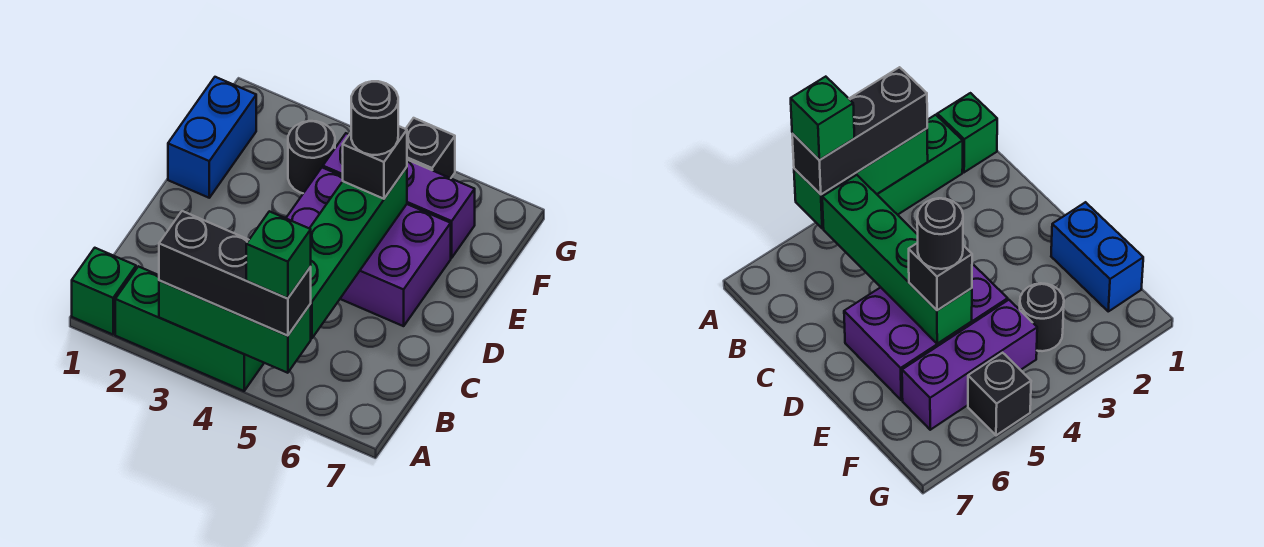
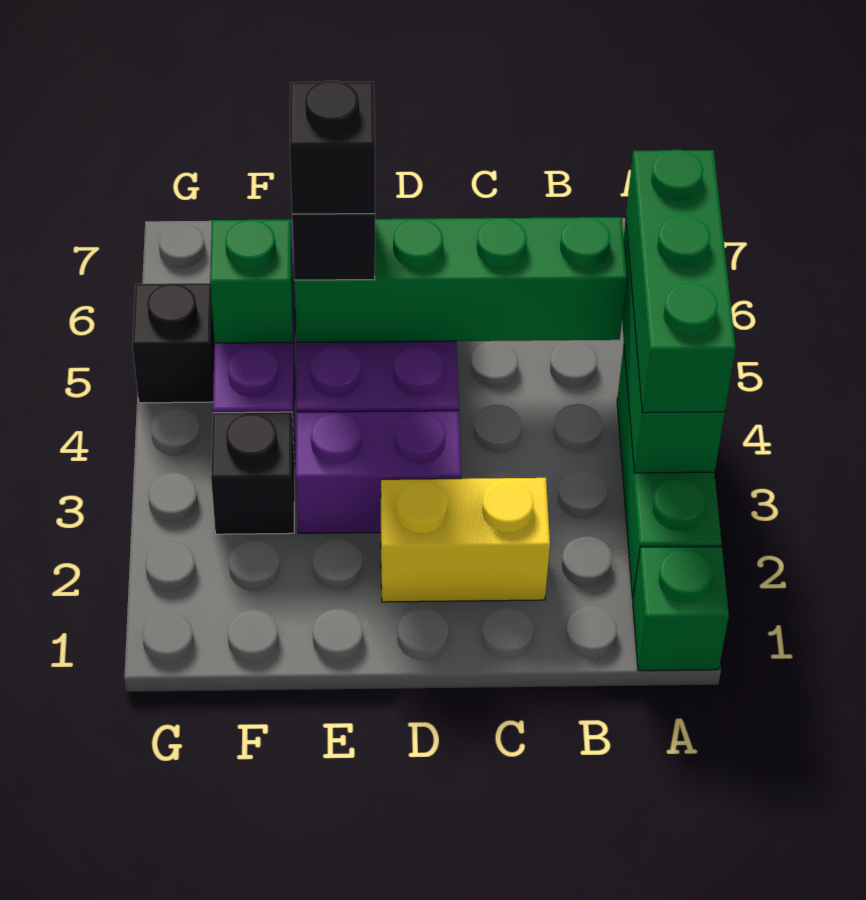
black brick A3:A5 level 3 -> green brick A3:A5 level 3
green brick A5 level 4 -> green brick F5 level 2
none -> yellow brick C2:D2 level 1
none -> purple brick D3:E3 level 1
blue brick E1:F1 level 1 -> none
black round brick E5 level 4 -> black brick E5 level 4
black round brick F3 level 1 -> black brick F3 level 1

